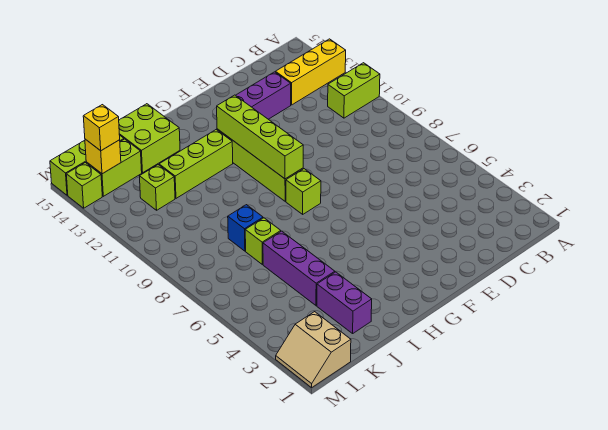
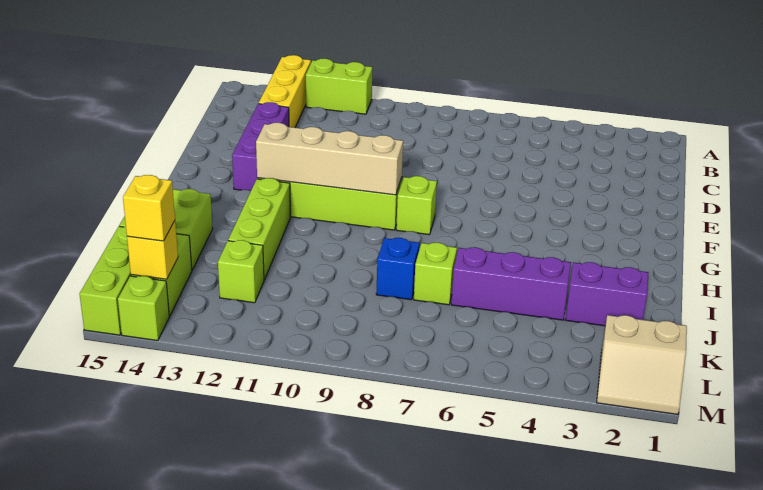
lime brick A11:B11 level 1 -> lime brick A11:A12 level 1
lime brick G9:G12 level 2 -> tan brick G9:G12 level 2

